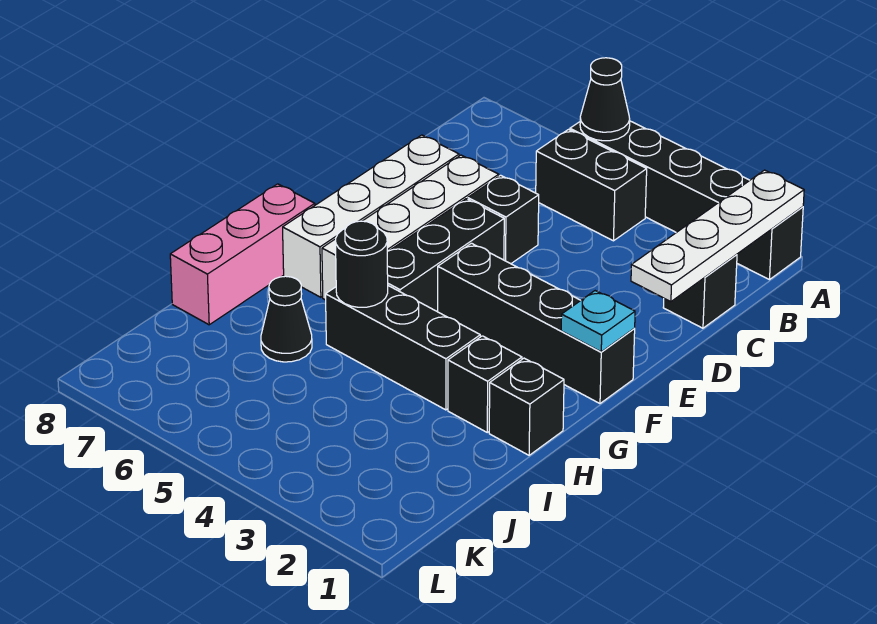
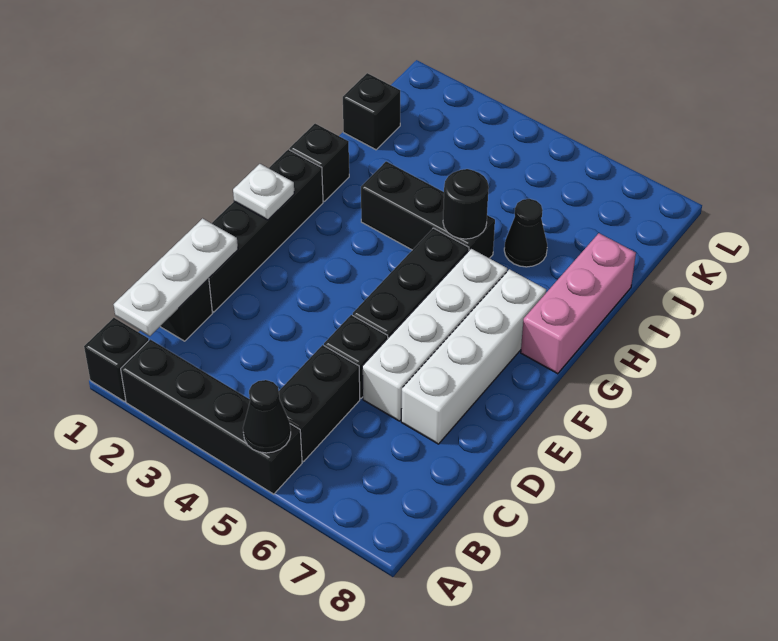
white plate A1:D1 level 2 -> white plate B1:D1 level 2
black brick B4:B5 level 1 -> black brick B5:C5 level 1
black brick F1:F4 level 1 -> black brick D1:G1 level 1
cyan plate F1 level 2 -> white plate F1 level 2
black brick H2 level 1 -> black brick J1 level 1

